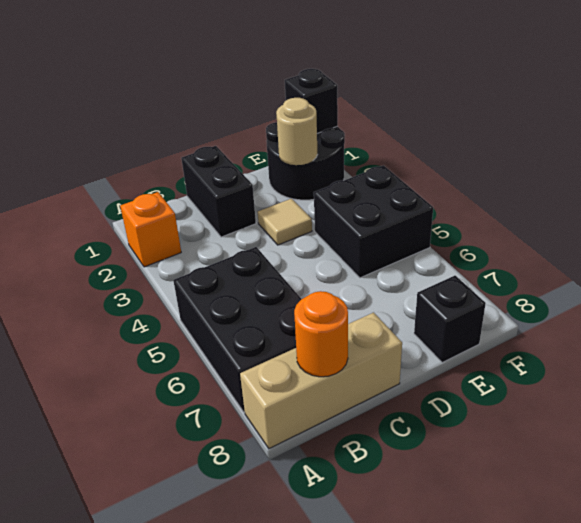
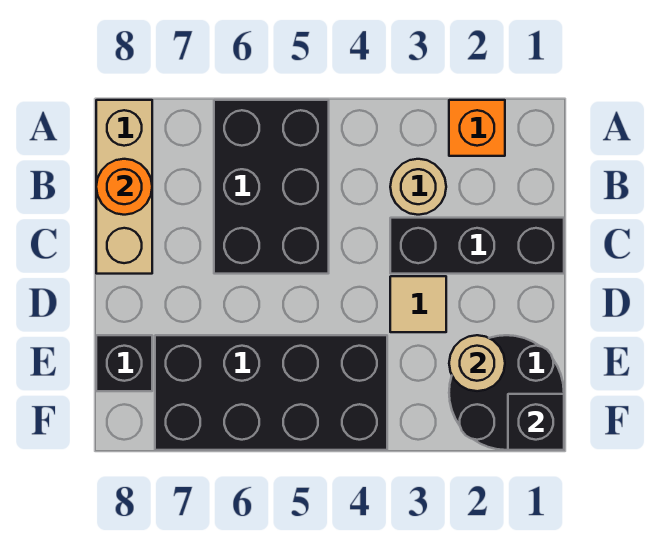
black brick A5:B7 level 1 -> black brick A5:C6 level 1
none -> tan round brick B3 level 1
black brick C1:C2 level 1 -> black brick C1:C3 level 1
black brick E4:F5 level 1 -> black brick E4:F7 level 1

